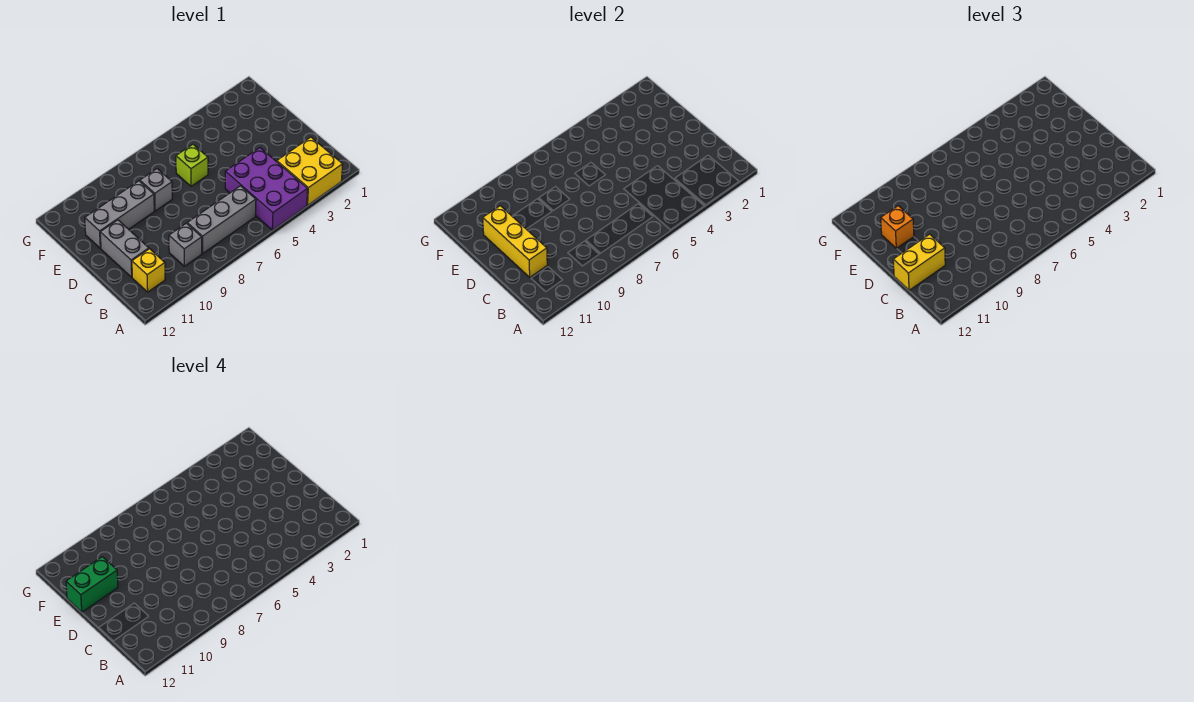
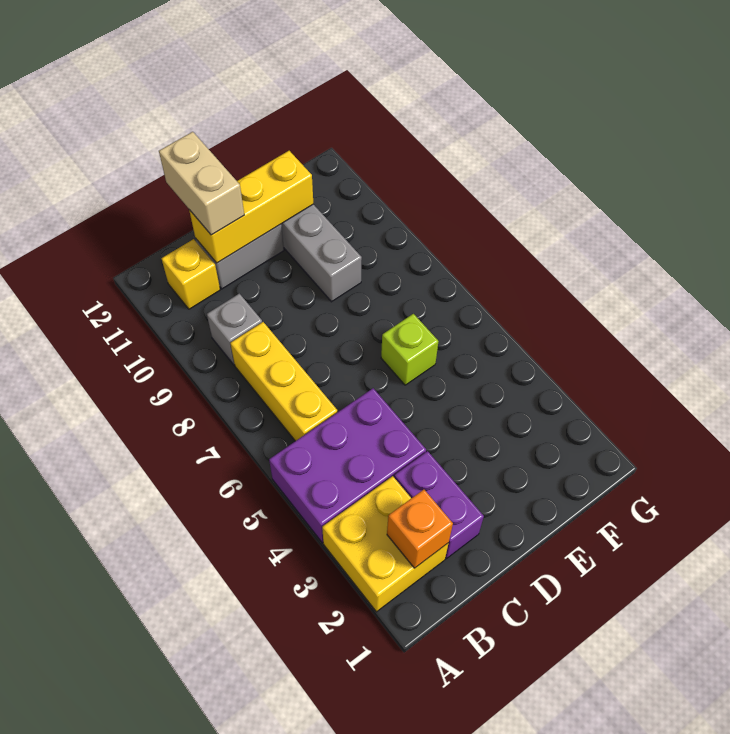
grey brick B6:B8 level 1 -> yellow brick B6:B8 level 1
none -> purple brick C2:C3 level 1
yellow brick C11:C12 level 3 -> tan brick C11:C12 level 3
grey brick E8 level 1 -> none
orange brick E11 level 3 -> orange brick B2 level 2
green brick E11:E12 level 4 -> none

